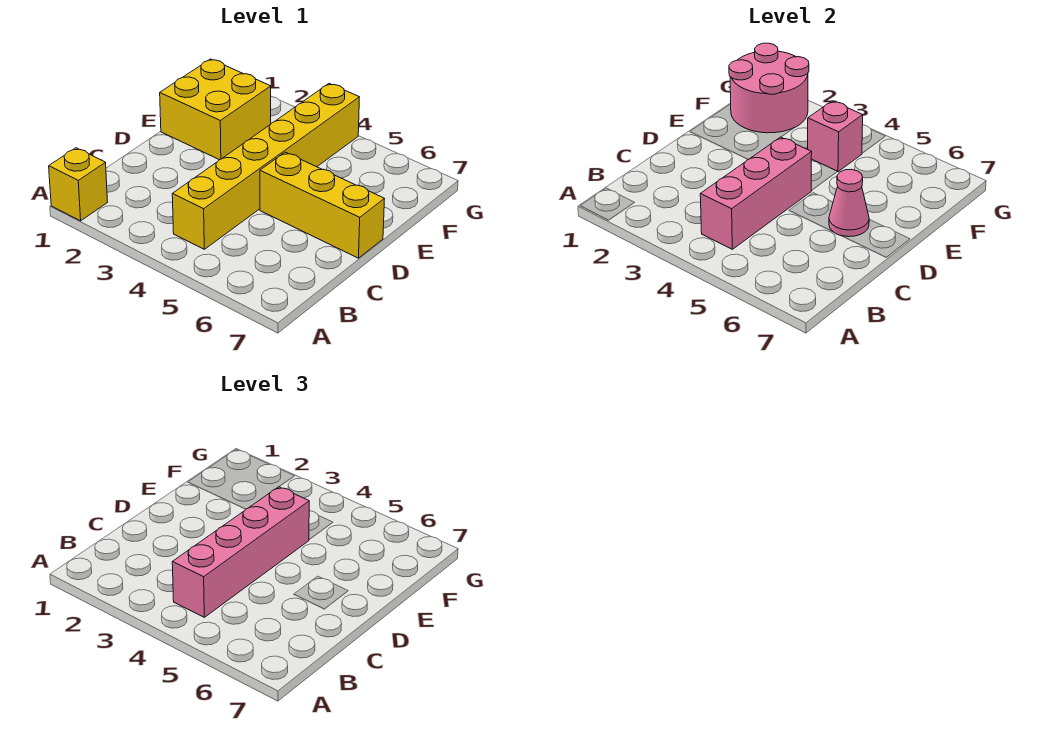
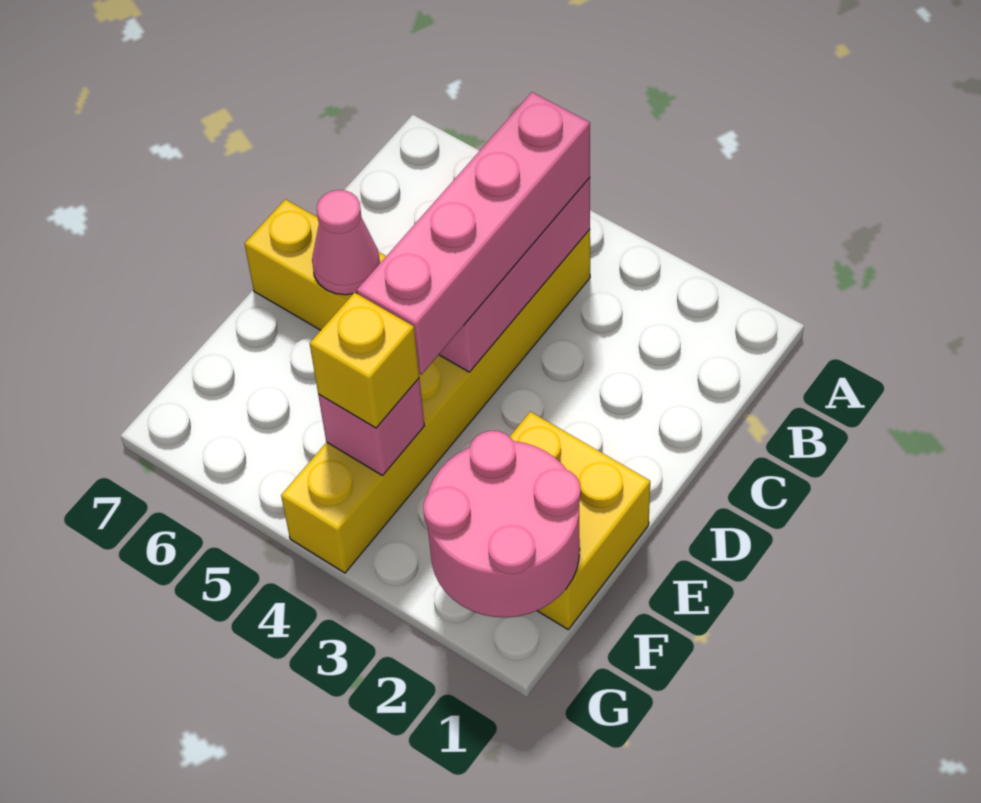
yellow brick A1 level 1 -> yellow brick F4 level 3

